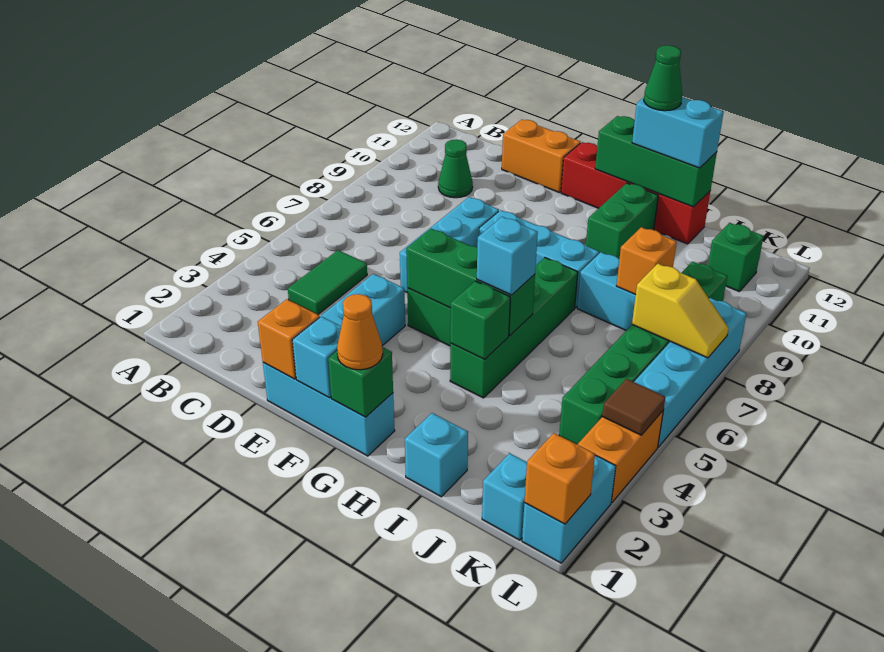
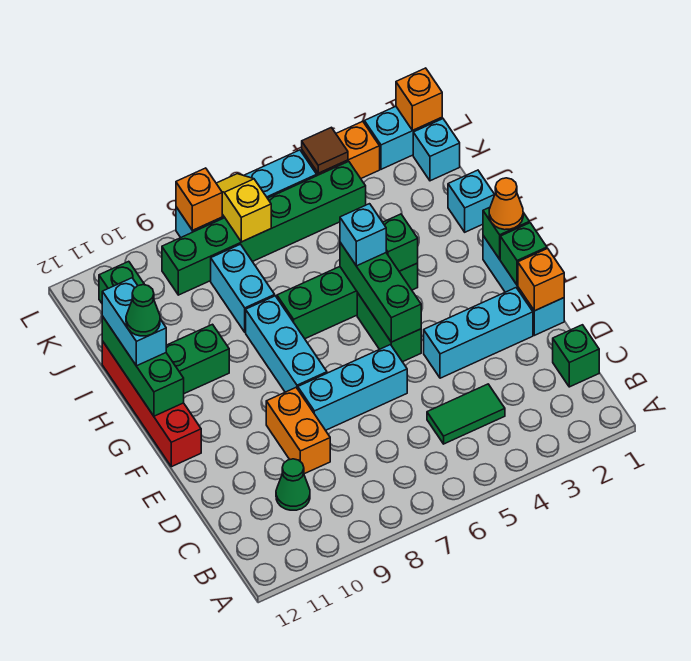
none -> green brick C1 level 1
orange brick D12:E12 level 1 -> orange brick D9:E9 level 1
cyan brick F1 level 2 -> green brick F1 level 2
orange brick J8 level 2 -> orange brick L8 level 2

